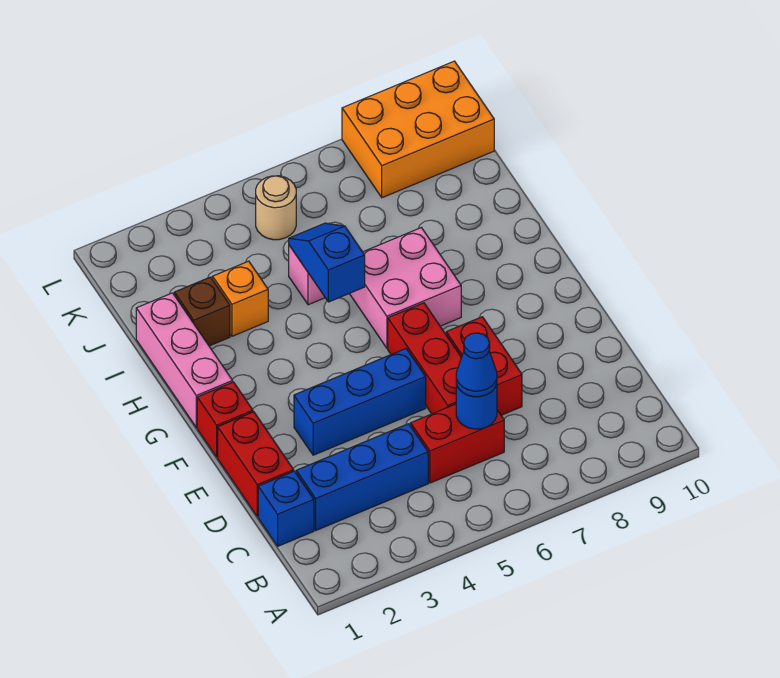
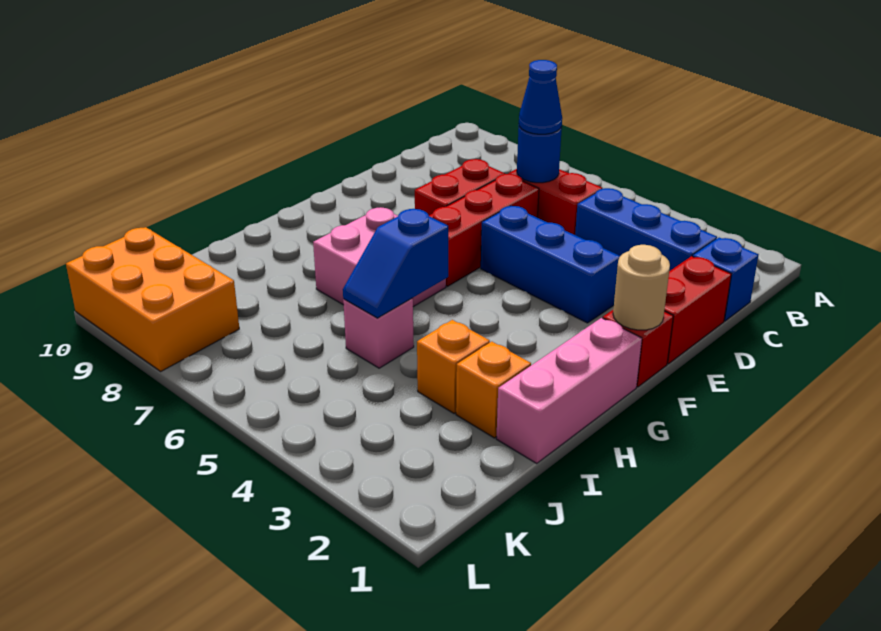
brown brick I2 level 1 -> orange brick I2 level 1
tan round brick K5 level 1 -> tan round brick F1 level 2

